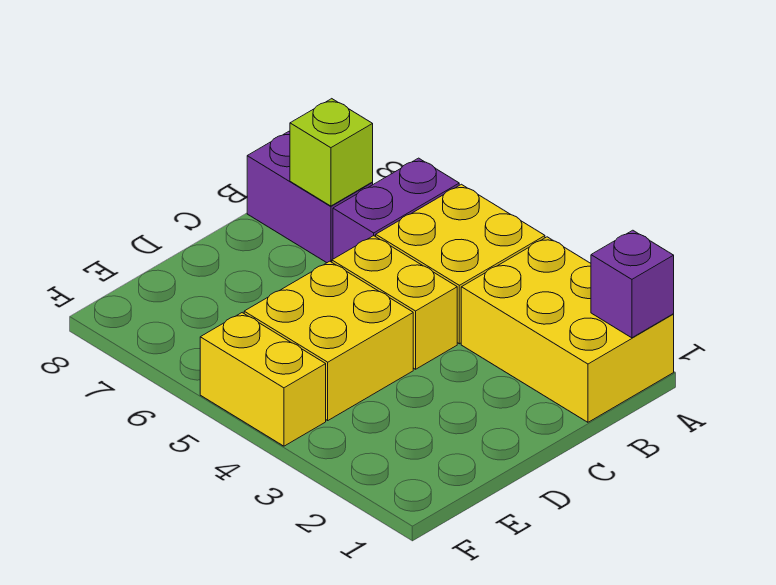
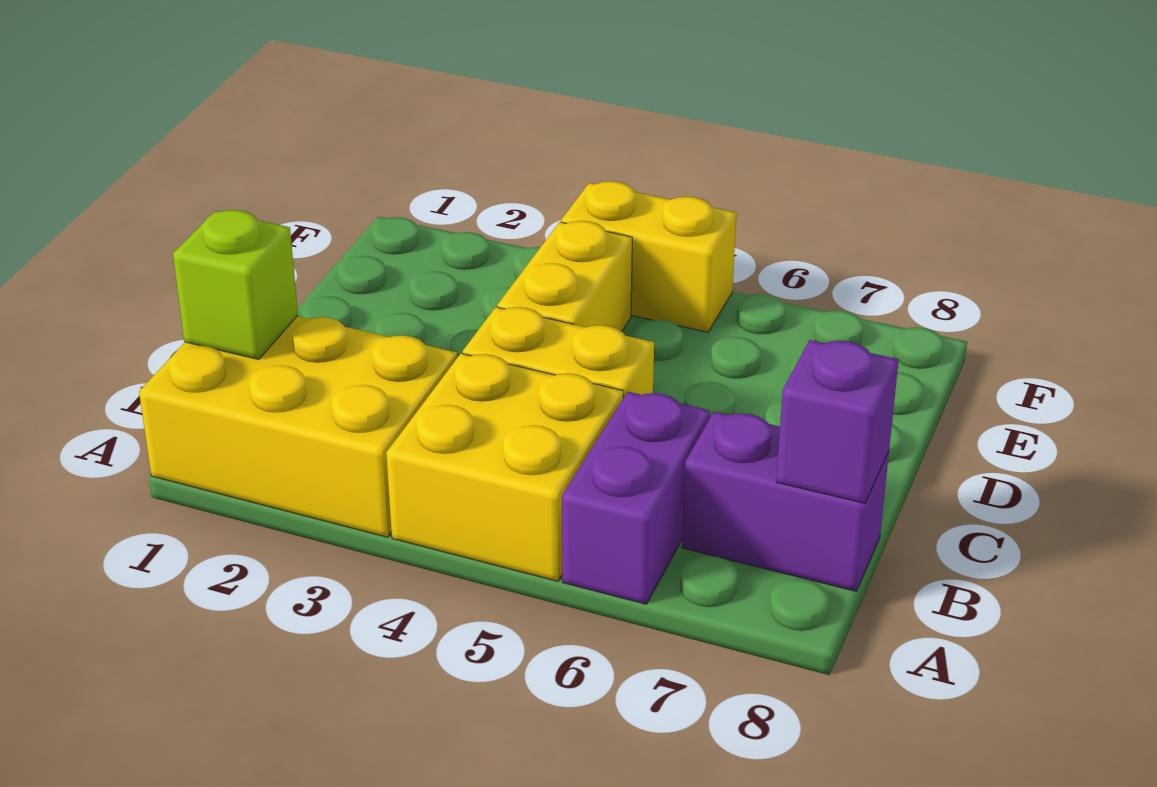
purple brick A1 level 2 -> purple brick B8 level 2
lime brick B7 level 2 -> lime brick B1 level 2
yellow brick D4:E5 level 1 -> yellow brick D4:E4 level 1

